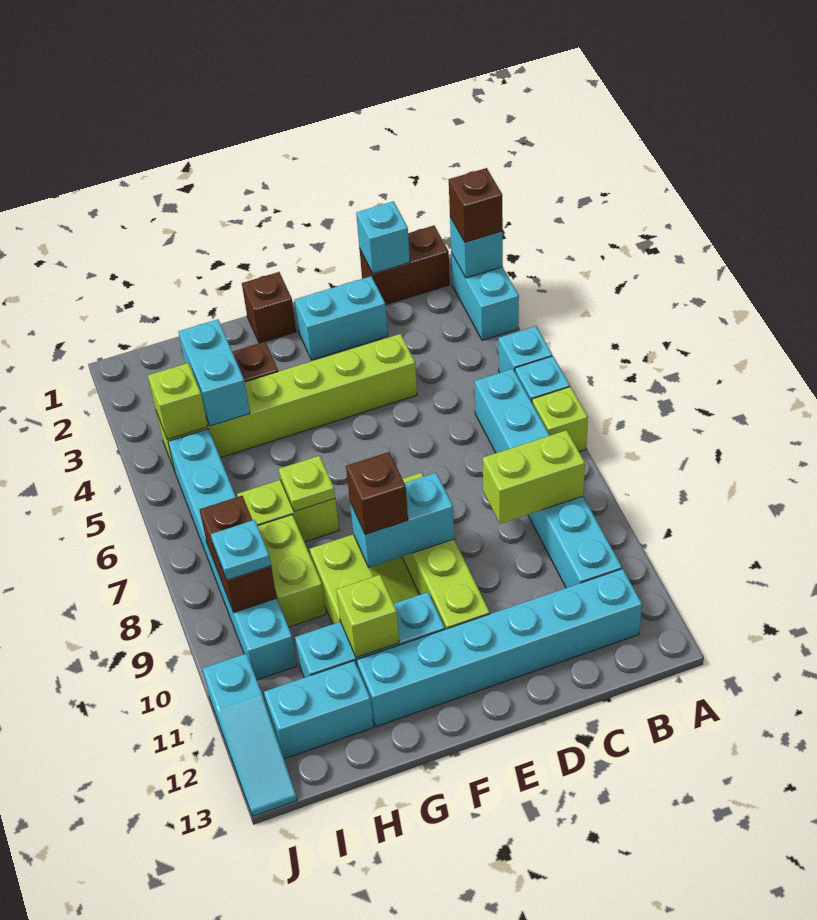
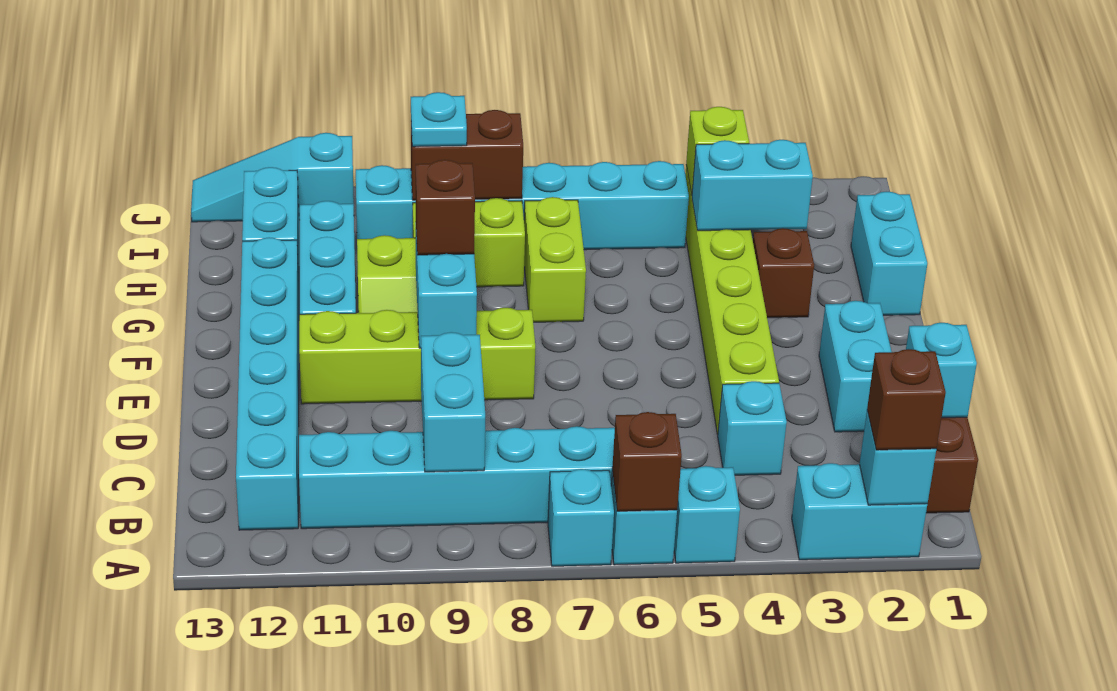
lime brick A7 level 1 -> cyan brick A7 level 1
lime brick B9:C9 level 2 -> cyan brick B9:C9 level 2
none -> cyan brick C4 level 1
brown brick F1 level 1 -> brown brick A6 level 2
none -> cyan brick G1:H1 level 1
lime plate G7 level 2 -> none
lime brick G11 level 2 -> none

